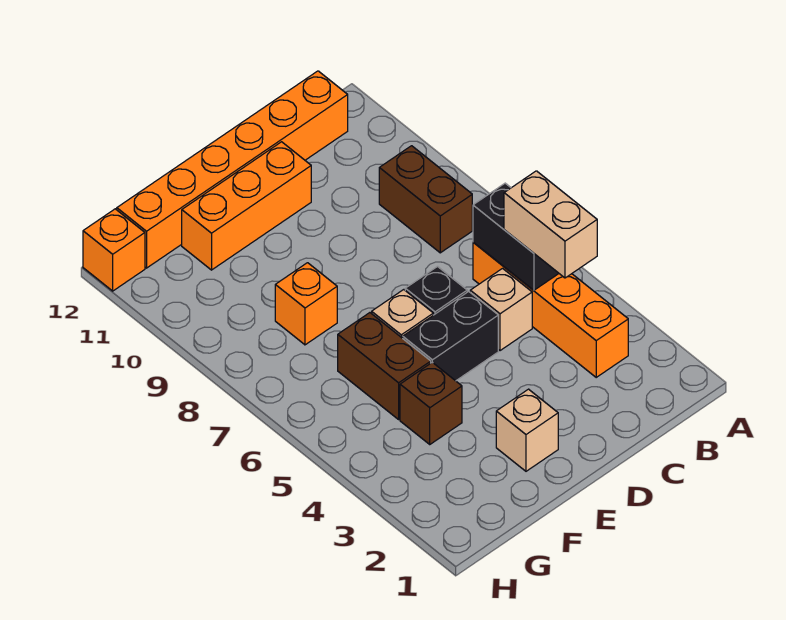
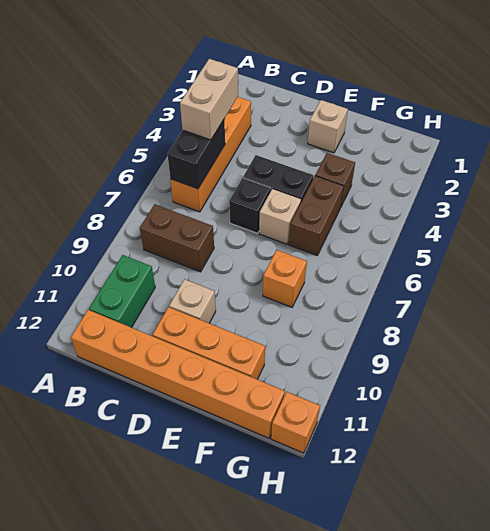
brown brick B8:B9 level 1 -> brown brick B8:C8 level 1
none -> green brick B10:B11 level 1
tan brick C5 level 1 -> tan brick D10 level 1

